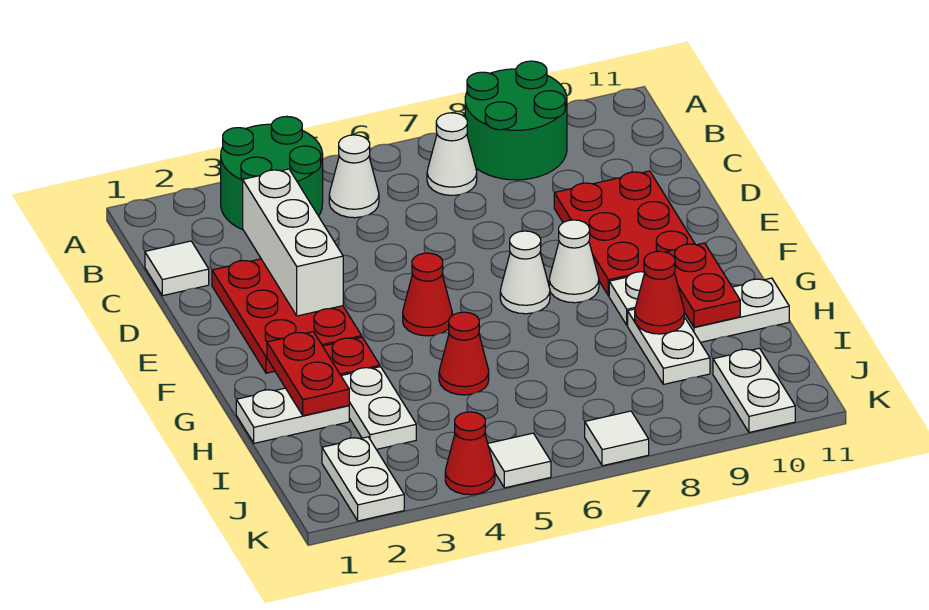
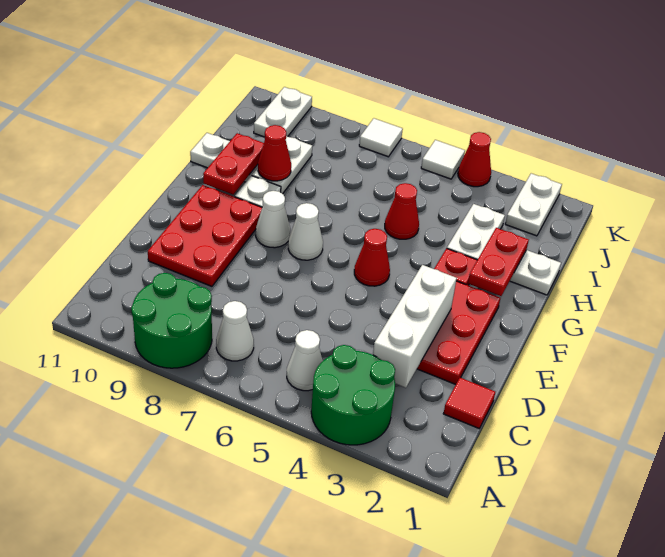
white tile C1 level 1 -> red tile C1 level 1

